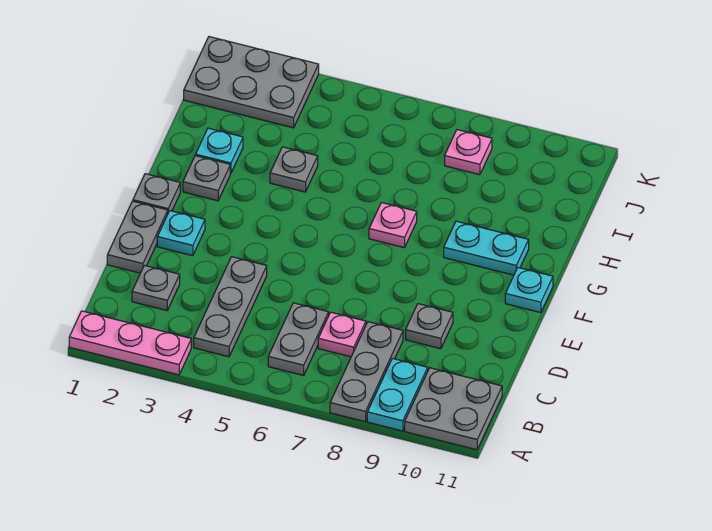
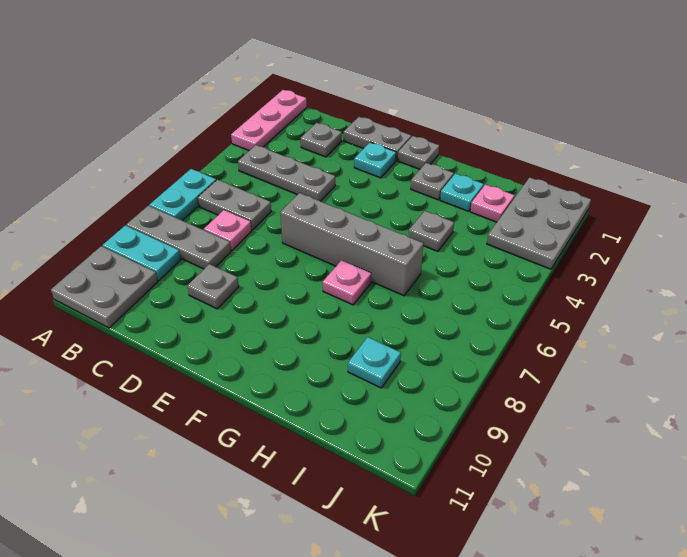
none -> grey brick E6:H6 level 1
cyan plate F11 level 1 -> cyan plate I9 level 1
cyan plate G9:G10 level 1 -> cyan plate A6:A7 level 1
pink plate J8 level 1 -> pink plate I2 level 1

